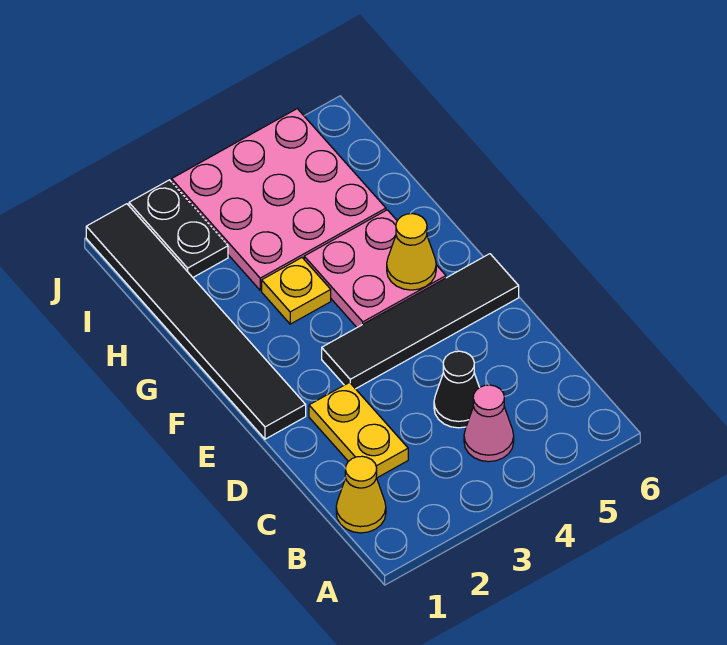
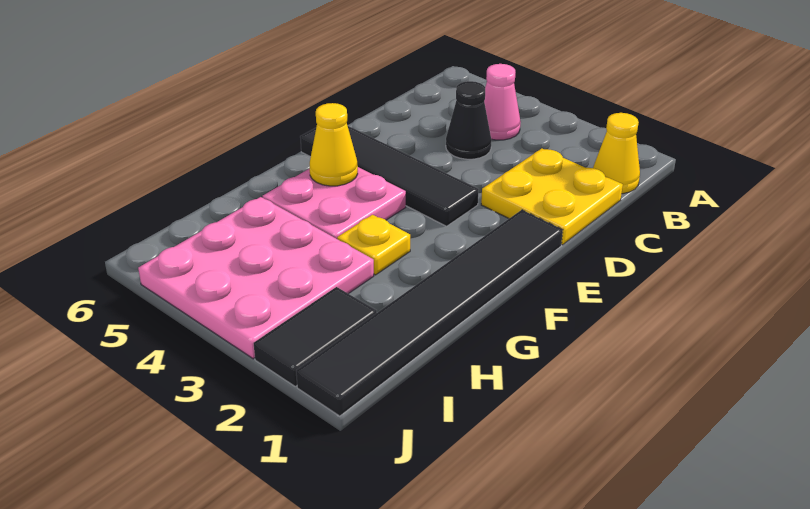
yellow plate C2:D2 level 1 -> yellow plate C1:D2 level 1
black plate I2:J2 level 1 -> black tile I2:J2 level 1

